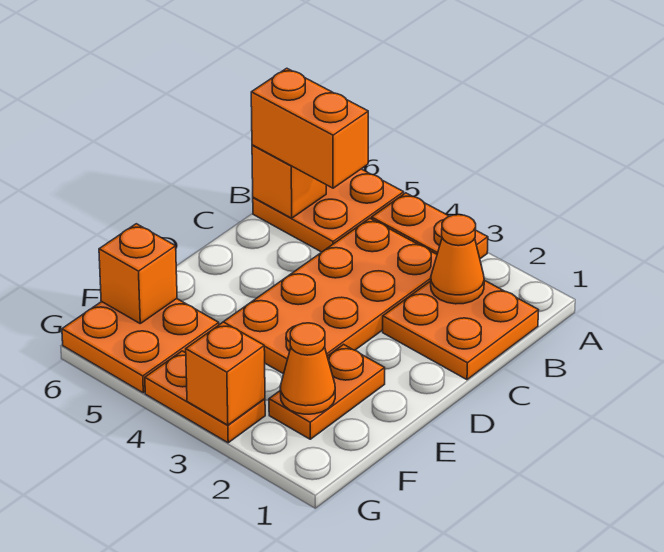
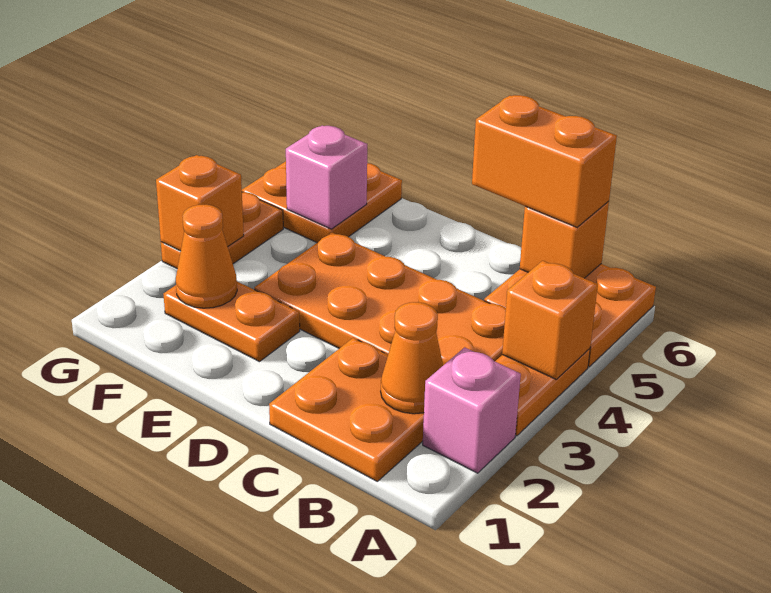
none -> pink brick A2 level 1
orange brick B5:B6 level 3 -> orange brick B6:C6 level 3
none -> pink brick F5 level 2
orange brick F6 level 2 -> orange brick A4 level 2

